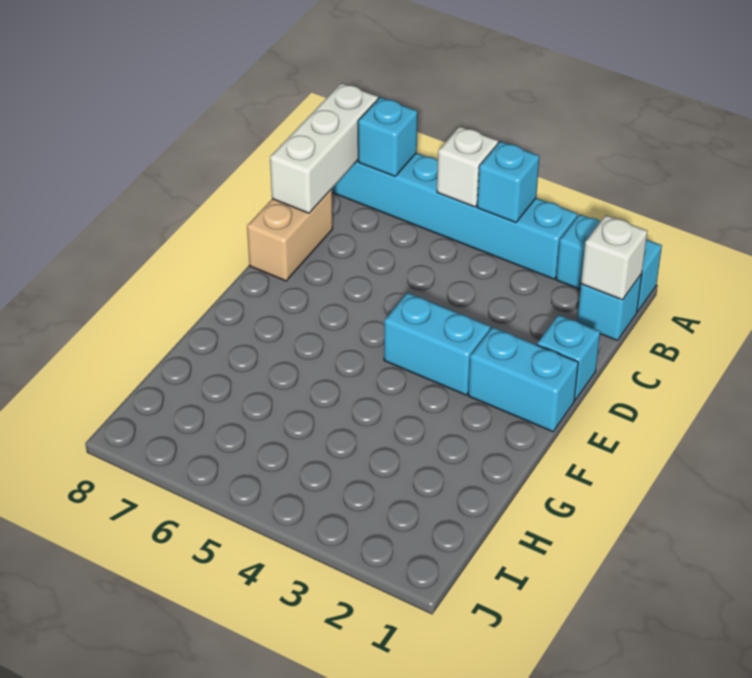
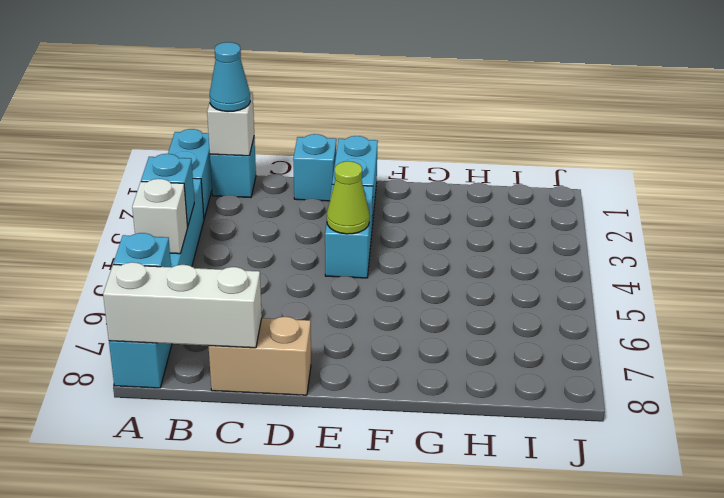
none -> cyan cone B1 level 3
none -> lime cone E4 level 2

